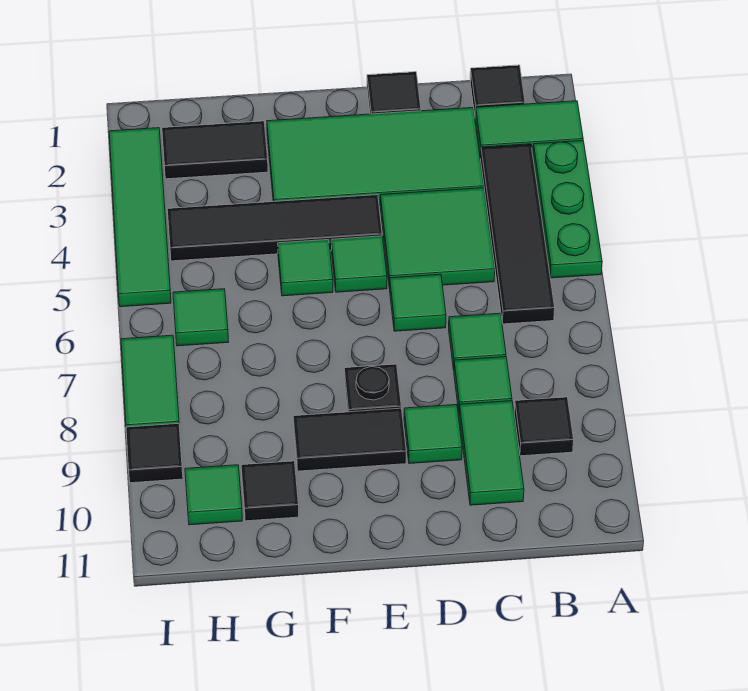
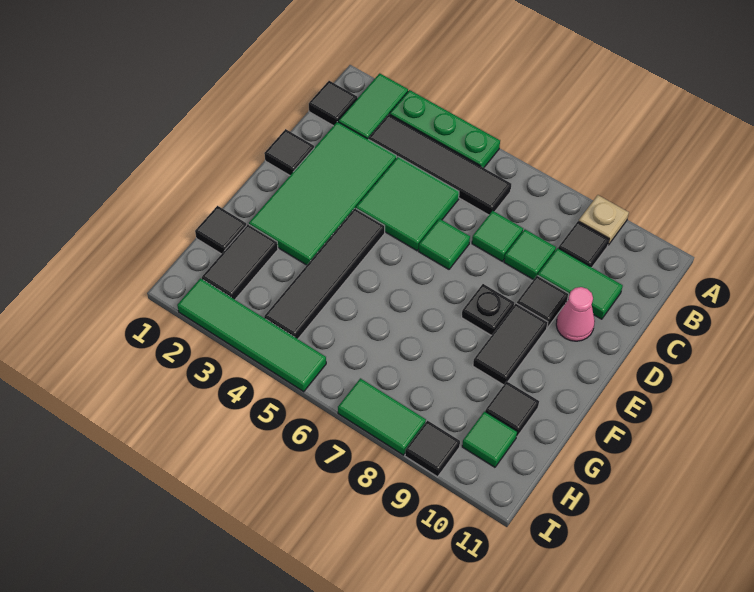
none -> tan plate A9 level 1
green tile D9 level 1 -> black tile D9 level 1
none -> pink cone D10 level 1
green tile E5 level 1 -> none
green tile F5 level 1 -> none
none -> black tile G1 level 1
green tile H6 level 1 -> none

